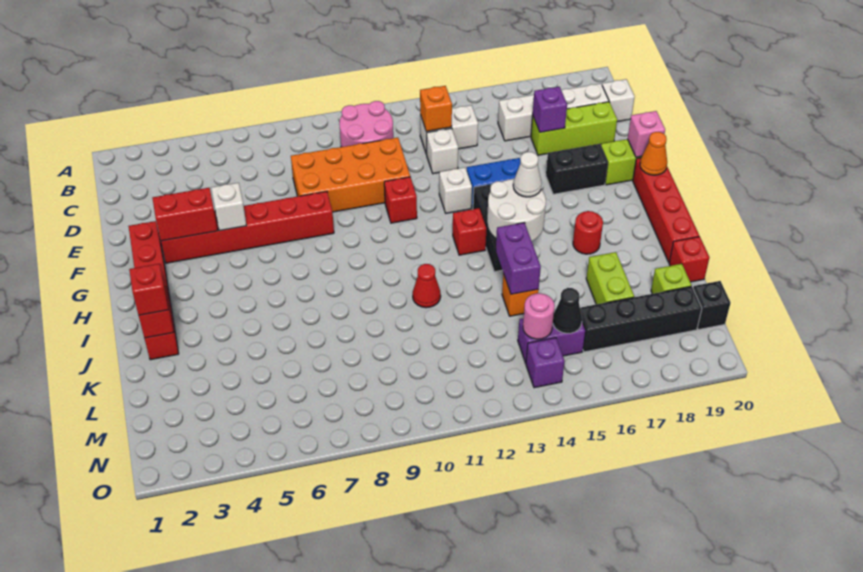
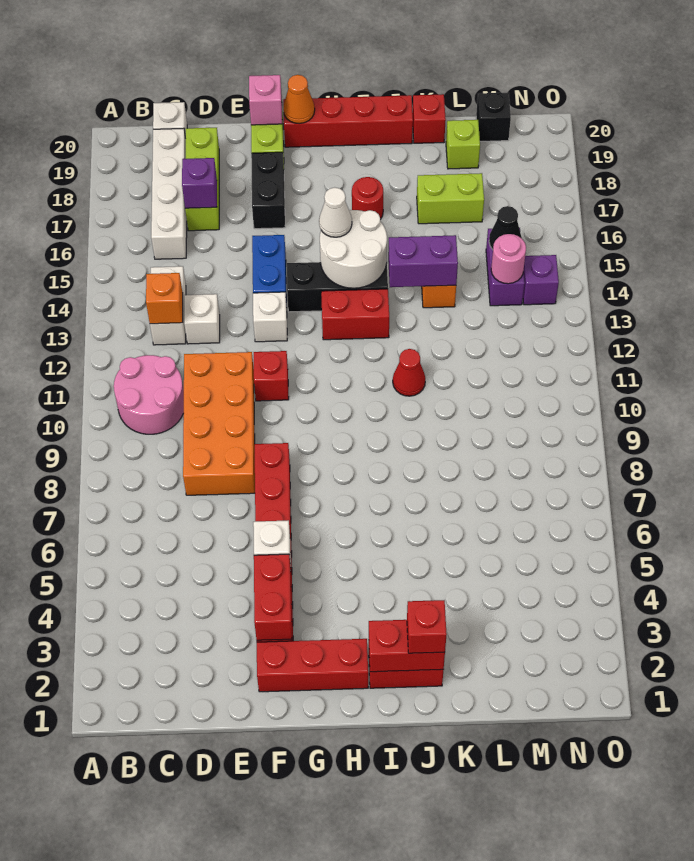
red brick H13 level 1 -> red brick H13:I13 level 1
black brick M16:M19 level 1 -> none

